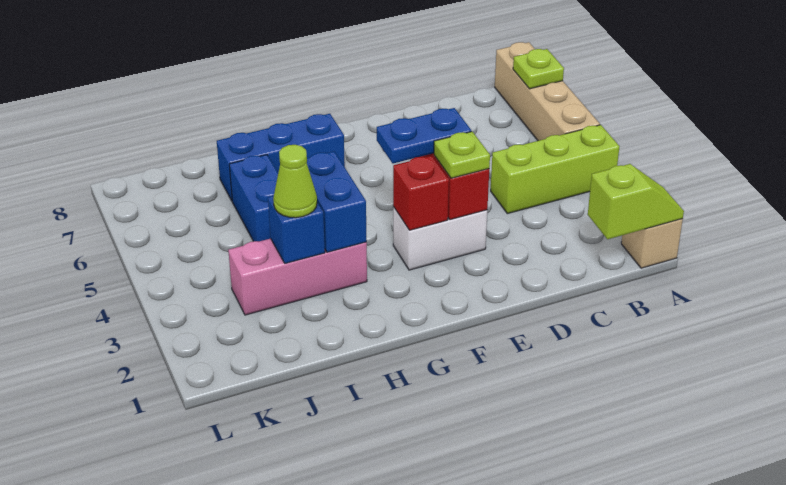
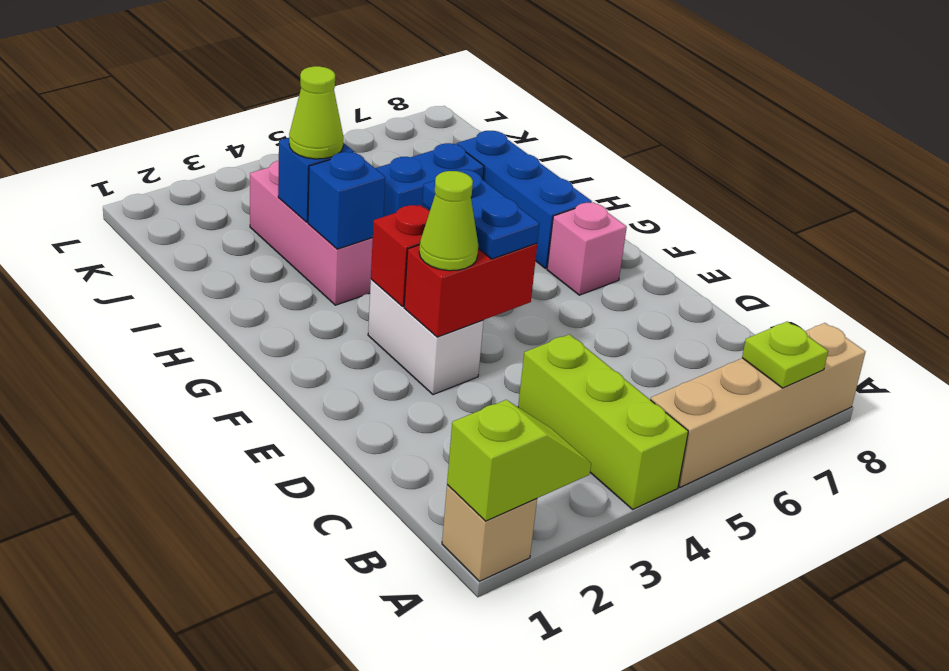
lime slope A1:B1 level 2 top B -> lime slope A1:A2 level 2 top 1
lime plate E3 level 3 -> lime cone E3 level 3
none -> pink brick F7 level 1
blue brick H3:H4 level 2 -> blue brick H3 level 2

